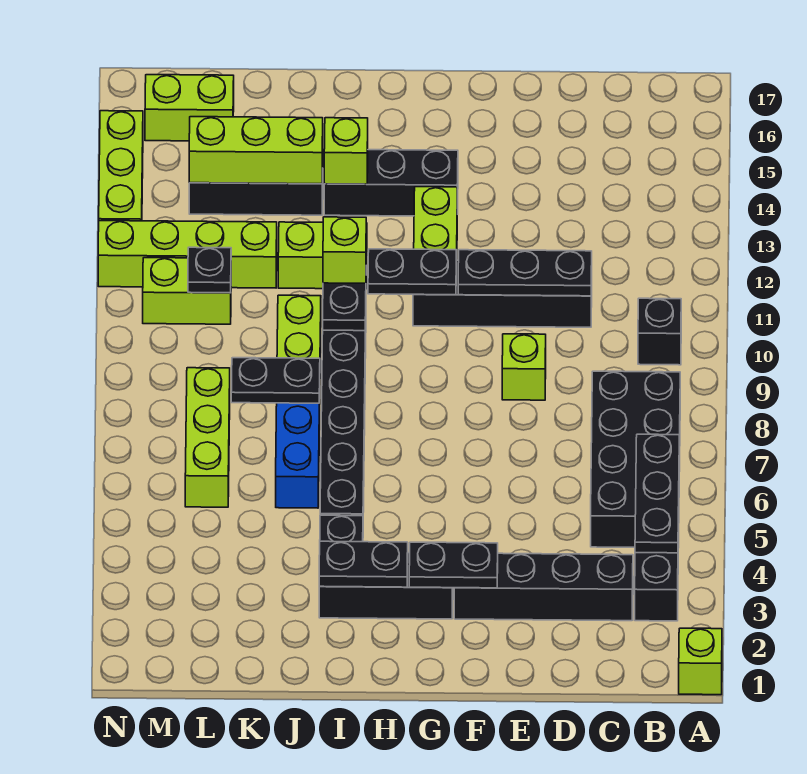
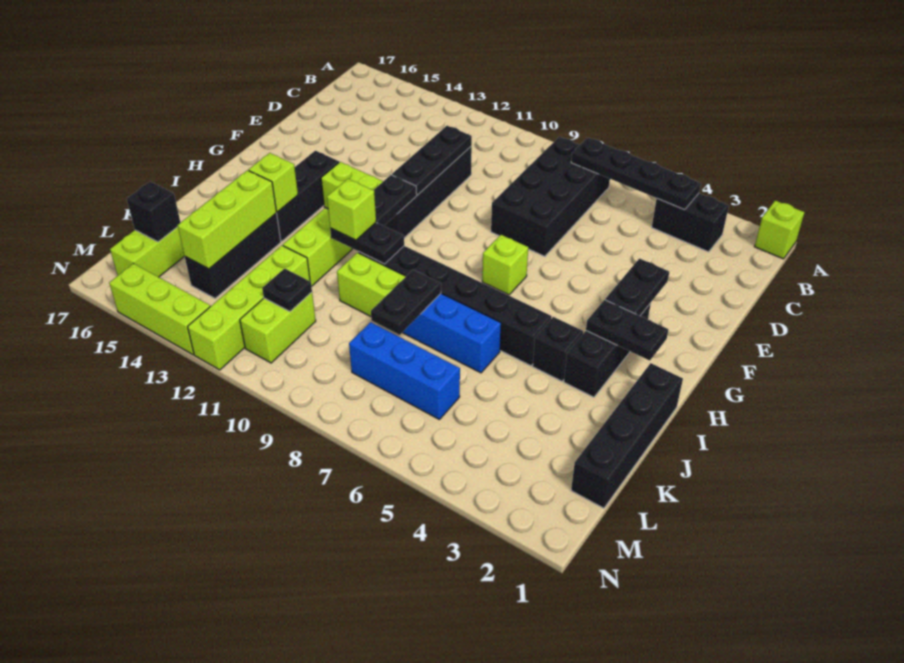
black plate B4:B6 level 2 -> black plate B4:B7 level 2
black brick B5:C8 level 1 -> black brick B7:E8 level 1
black brick B10 level 1 -> black brick L16 level 2
black brick C3:F3 level 1 -> black brick I1:L1 level 1
lime brick E9 level 1 -> lime brick G7 level 1
black plate H3:I3 level 2 -> black plate H2:H3 level 2
lime brick L6:L8 level 1 -> blue brick L6:L8 level 1

